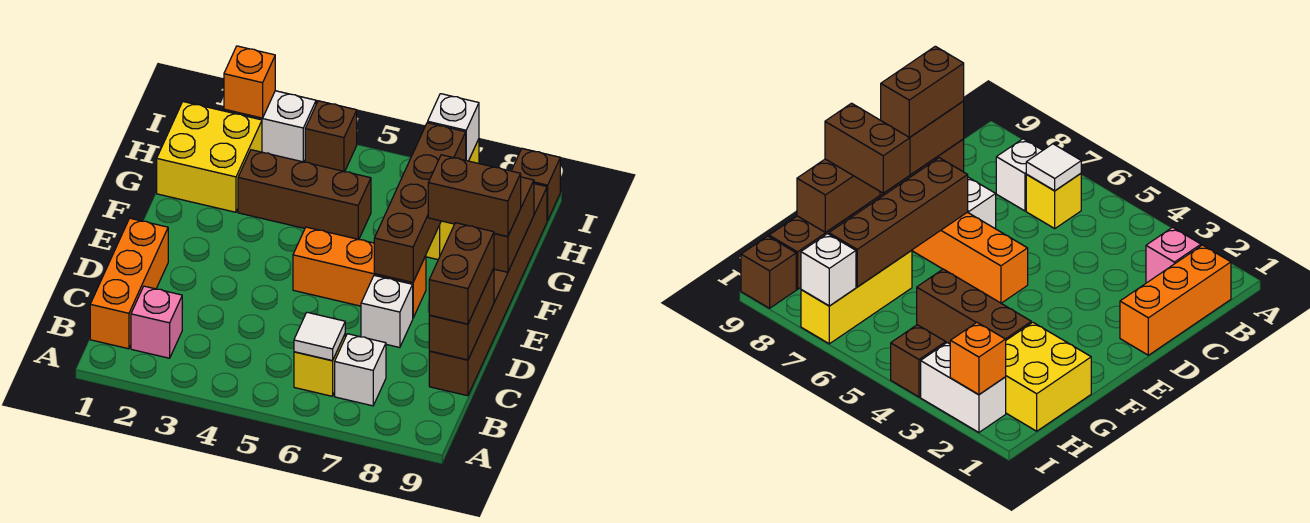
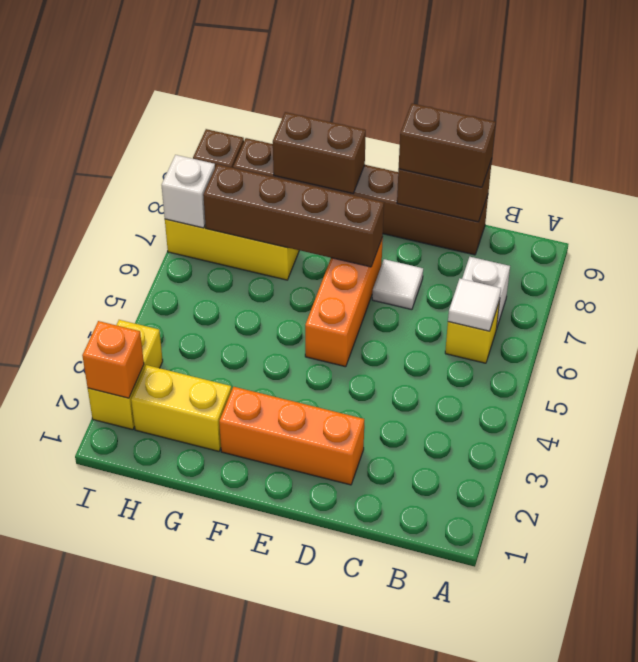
orange brick B1:D1 level 1 -> orange brick D2:F2 level 1
pink brick B2 level 1 -> none
white brick D7 level 1 -> white tile D7 level 1
brown brick F8:F9 level 3 -> none
yellow brick G1:H2 level 1 -> yellow brick G2:H2 level 1
brown brick G3:G5 level 1 -> none
white brick I2:I3 level 1 -> yellow brick I2:I3 level 1
brown brick I4 level 1 -> none

